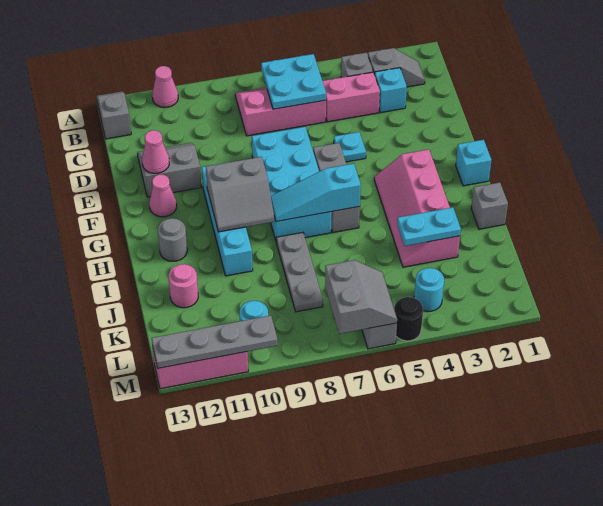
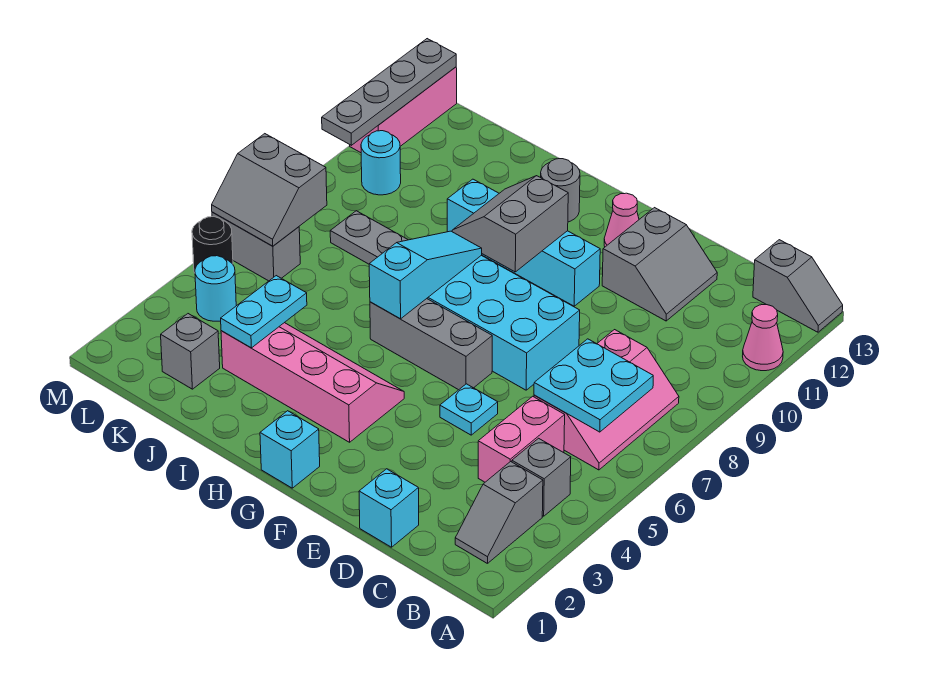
cyan brick C3 level 1 -> cyan brick D1 level 1
pink cone E12 level 2 -> none
grey brick I1 level 1 -> grey brick K2 level 1
pink round brick J12 level 1 -> none

